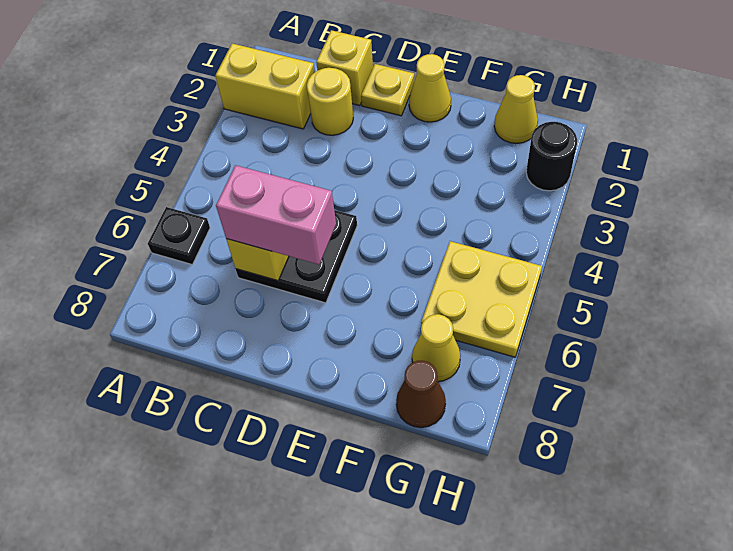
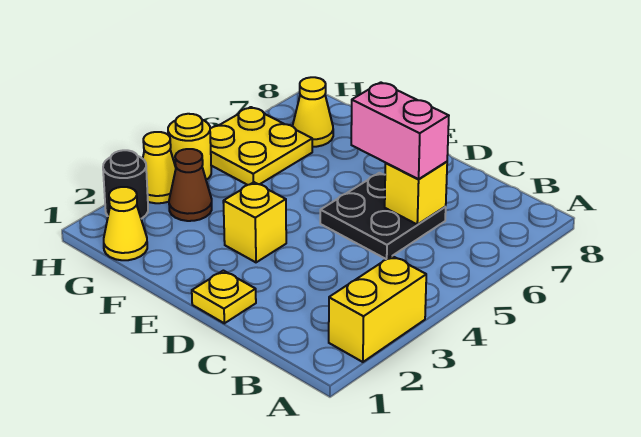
yellow brick A2:B2 level 1 -> yellow brick A2:A3 level 1
black plate A6 level 1 -> none
yellow brick C1 level 1 -> yellow brick E3 level 1
yellow round brick C2 level 1 -> yellow round brick H4 level 1
yellow cone E1 level 1 -> yellow cone H3 level 1
brown cone G8 level 1 -> brown cone G3 level 1

